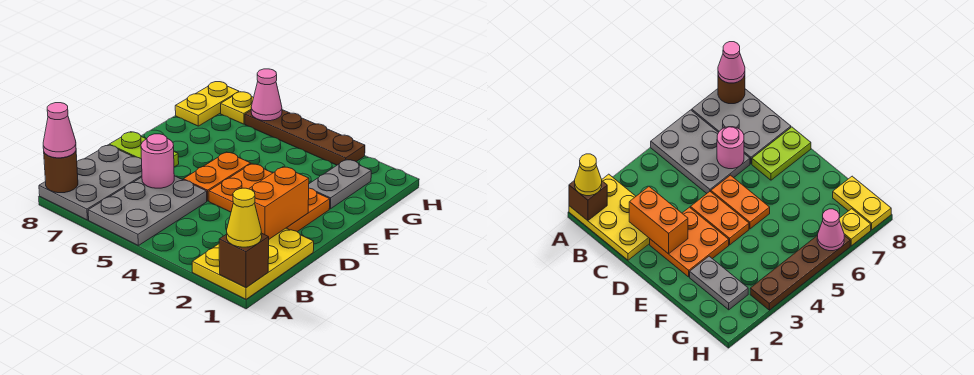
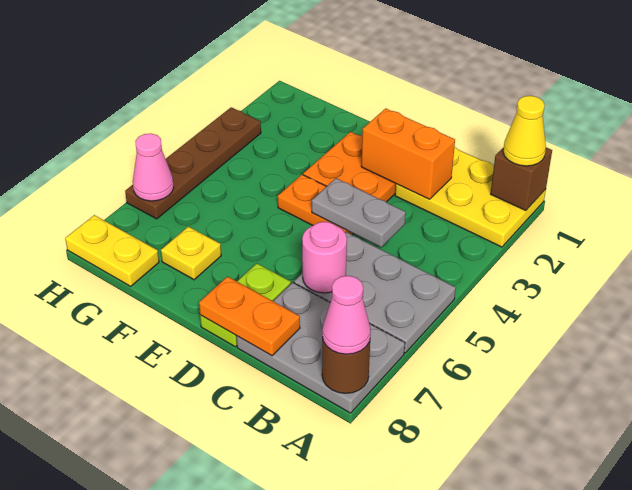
orange plate D5:E5 level 1 -> orange plate C8:D8 level 2
grey plate F2:G2 level 1 -> grey plate C4:D4 level 2
yellow plate H7 level 1 -> yellow plate F7 level 1

